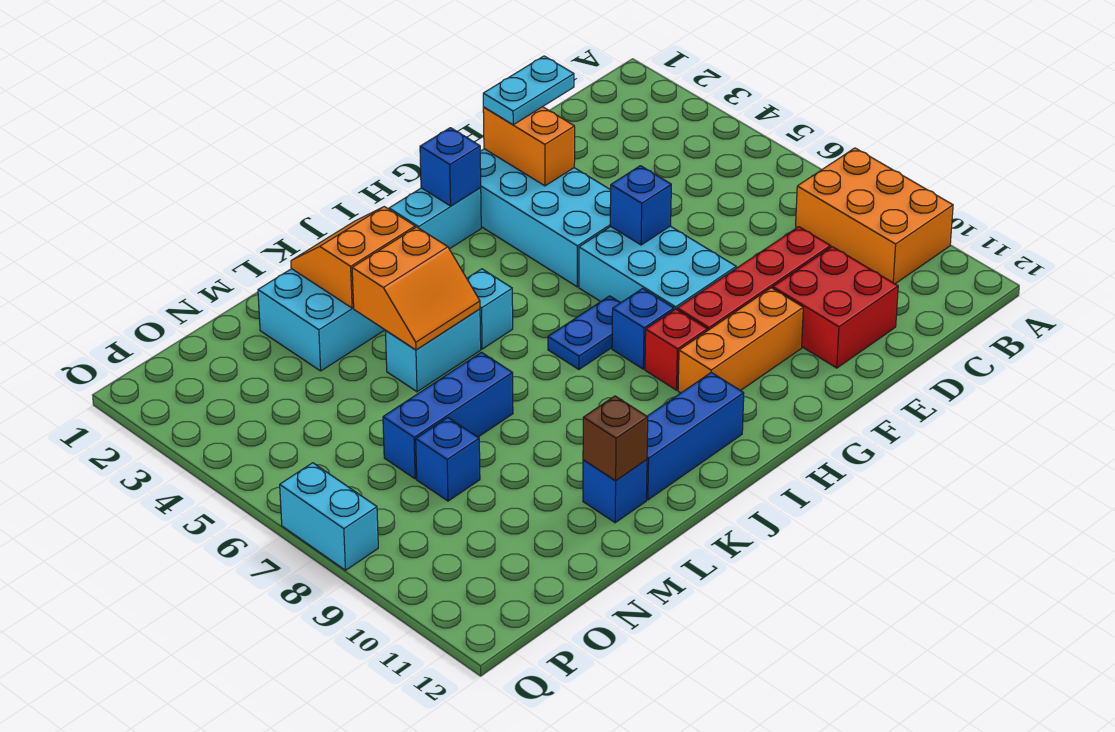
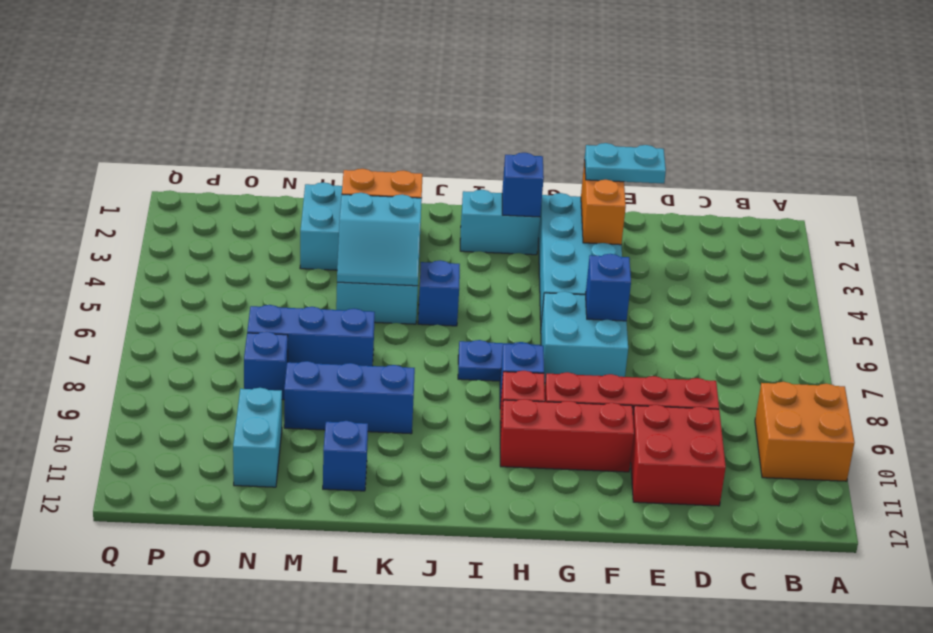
orange brick A8:B10 level 1 -> orange brick A9:B10 level 1
cyan brick F6:G8 level 1 -> cyan brick F6:G7 level 1
orange brick F10:H10 level 1 -> red brick F10:H10 level 1
blue brick I11:K11 level 1 -> blue brick K9:M9 level 1
cyan brick J5 level 1 -> blue brick J5 level 1
orange slope K4:L5 level 2 top 4 -> cyan slope K4:L5 level 2 top 4
brown brick L11 level 2 -> none
cyan brick Q7:Q8 level 1 -> cyan brick N10:N11 level 1

